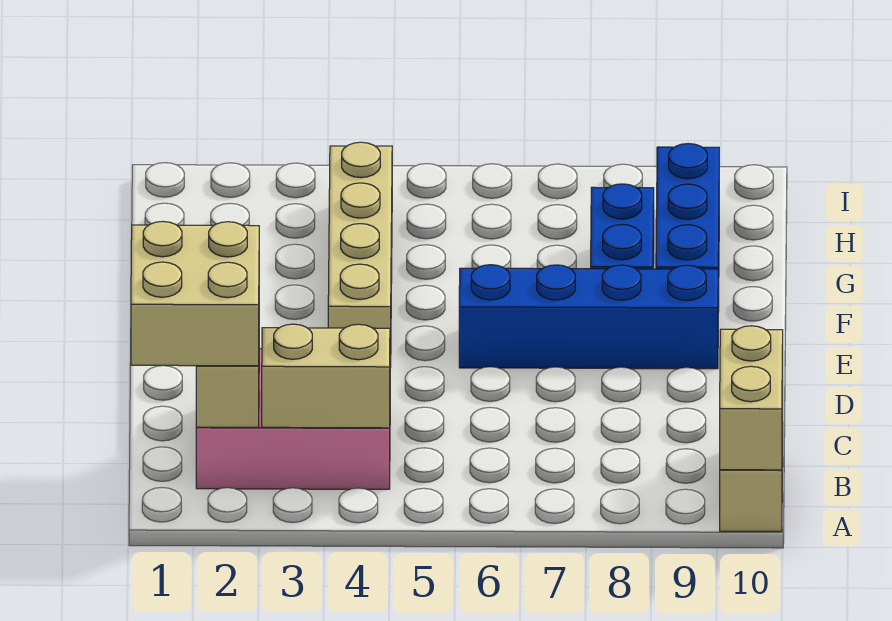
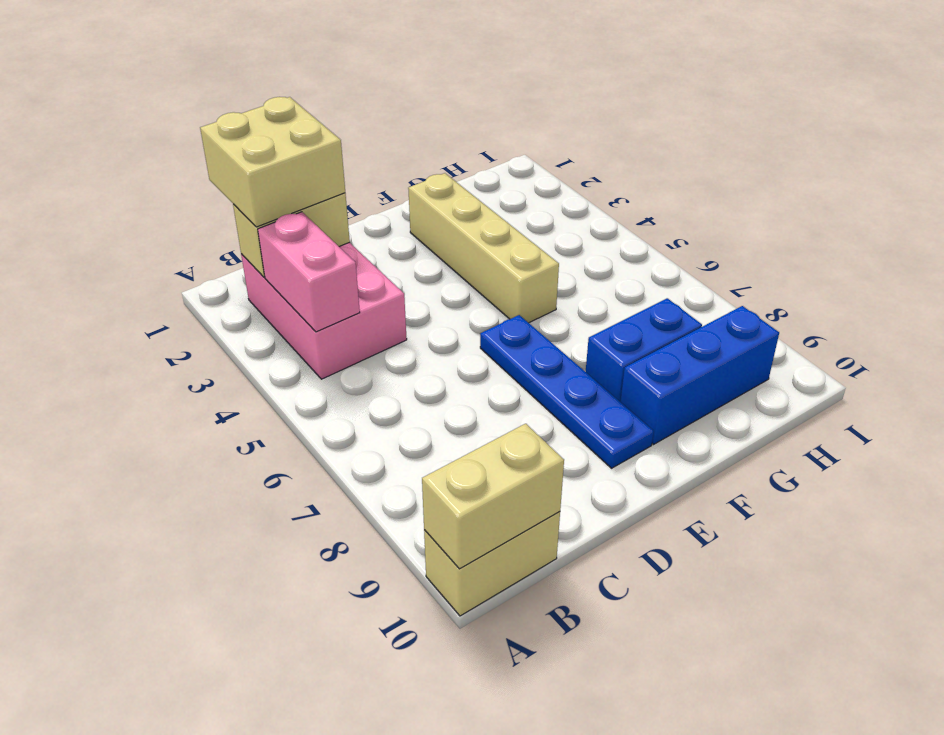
tan brick B3:B4 level 2 -> pink brick B3:B4 level 2
tan brick E4:H4 level 1 -> tan brick F2:F5 level 1
blue brick E6:E9 level 1 -> blue plate E6:E9 level 1

